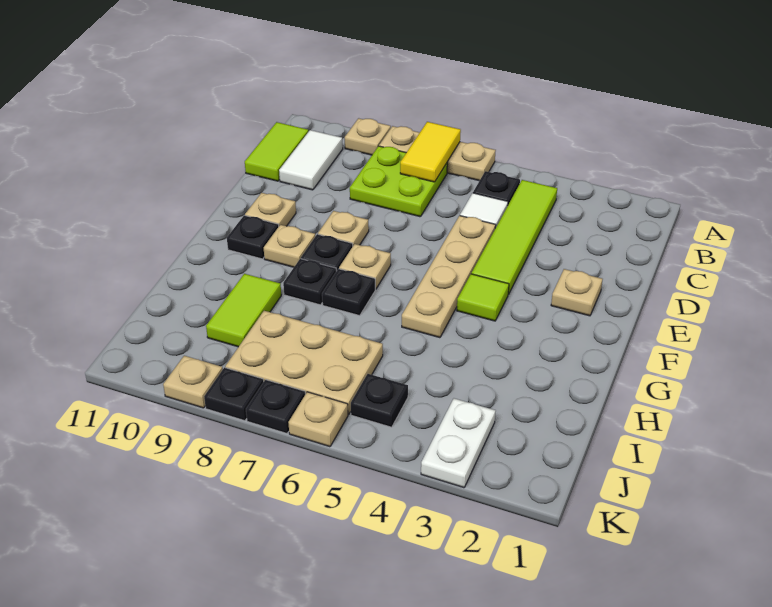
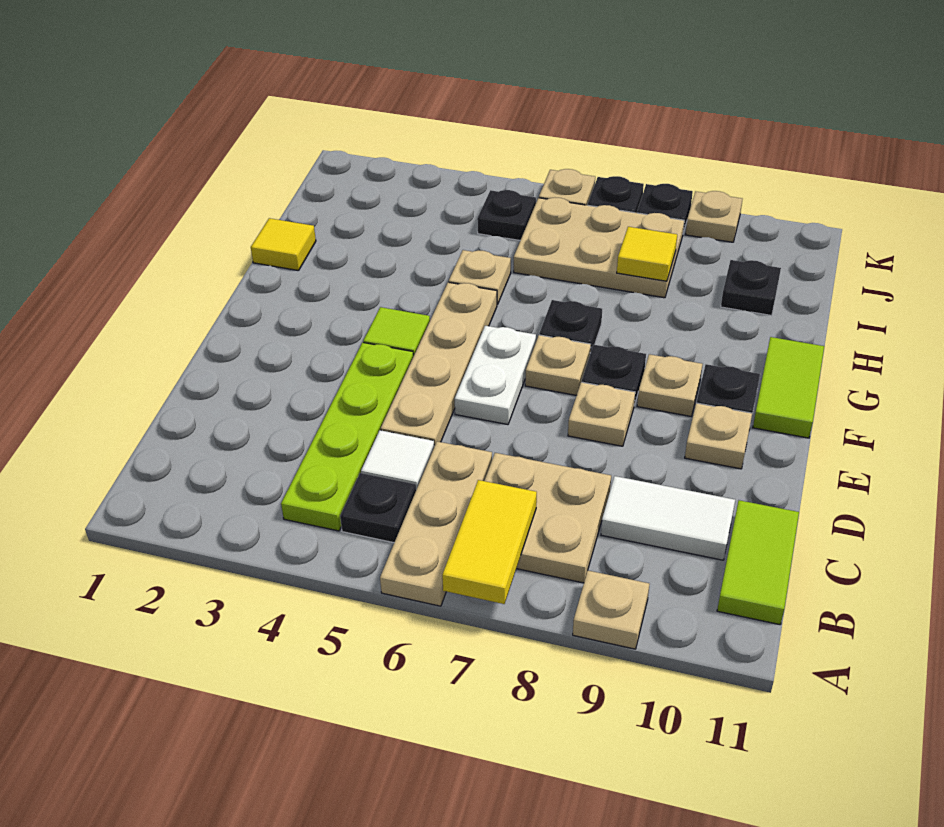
tan plate A6:A8 level 1 -> tan plate A6:C6 level 1
lime tile B4:E4 level 1 -> lime plate B4:E4 level 1
lime plate B7:C8 level 1 -> tan plate B7:C8 level 1
white tile B10:C10 level 1 -> white tile C9:C10 level 1
tan plate E2 level 1 -> tan plate H5 level 1
black plate G8 level 1 -> black plate I10 level 1
none -> yellow tile H1 level 1
lime tile H9:I9 level 1 -> lime tile F11:G11 level 1
none -> yellow tile I8 level 2
white plate J3:K3 level 1 -> white plate E6:F6 level 1

